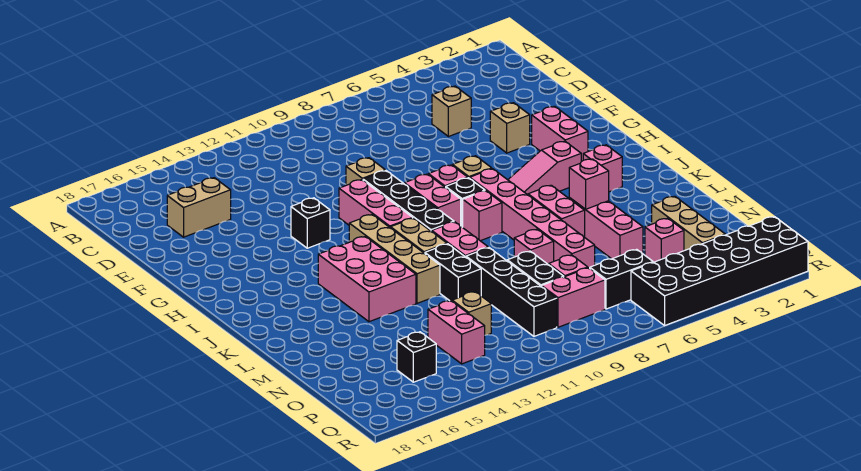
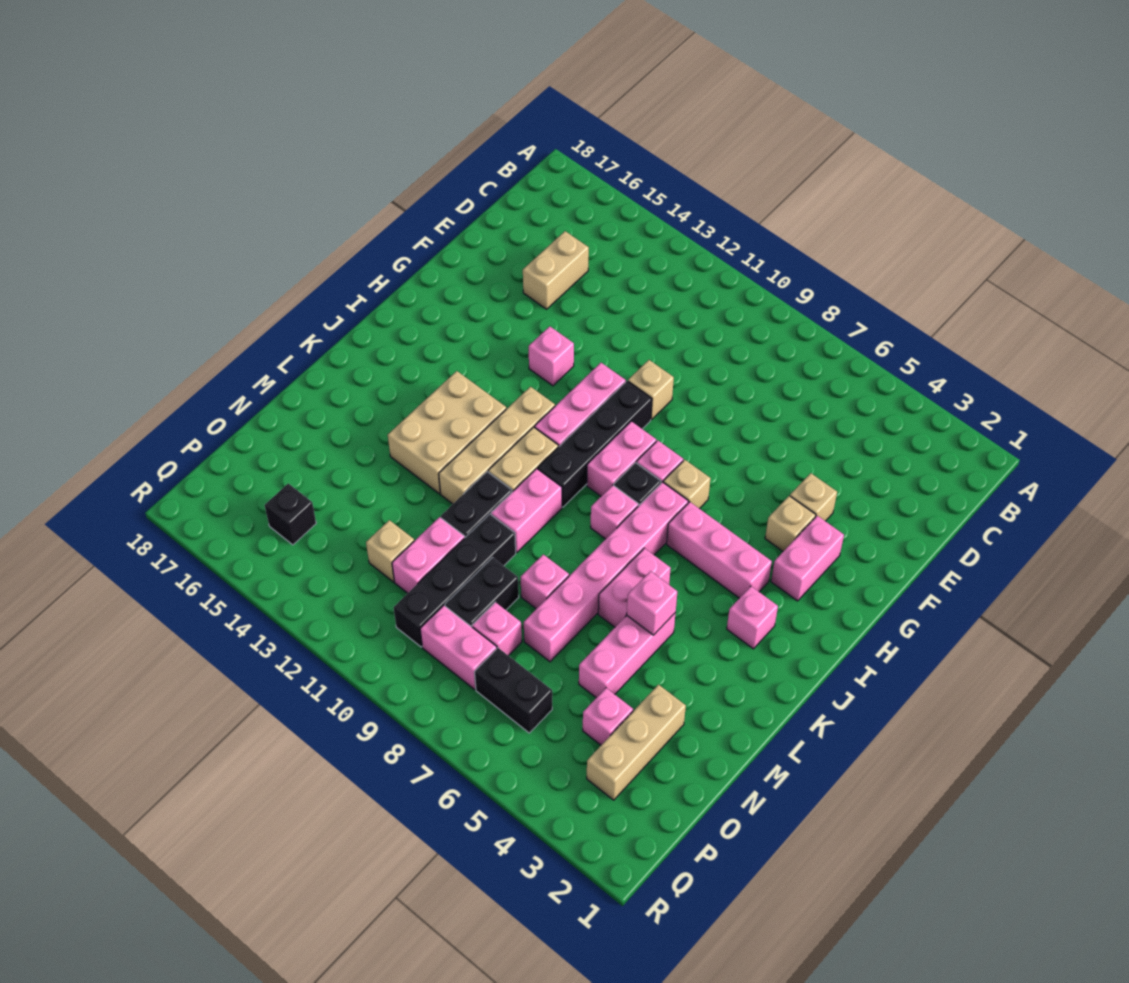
tan brick D5 level 1 -> tan brick G4 level 1
tan brick D15:D16 level 1 -> tan brick D15:E15 level 1
black brick G13 level 1 -> pink brick G13 level 1
pink slope I4:I6 level 1 top 4 -> pink brick I4:I6 level 1
pink brick J13:L14 level 1 -> tan brick J13:L14 level 1
pink brick O13:P13 level 1 -> pink brick N11:O11 level 1
black brick Q1:R6 level 1 -> none

